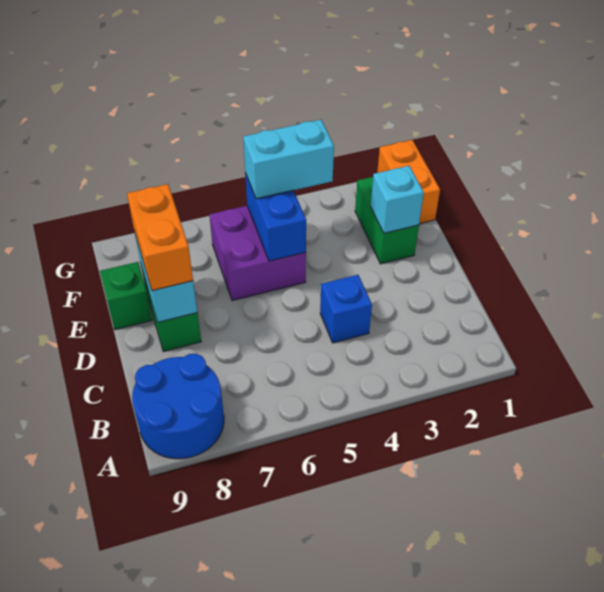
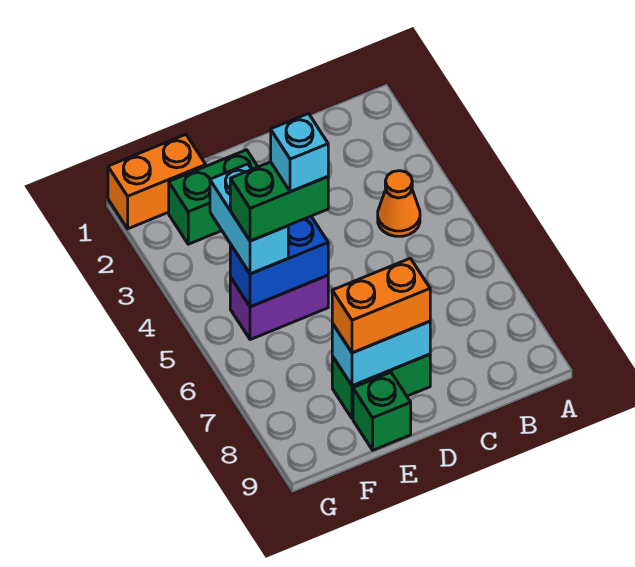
blue round brick A8:B9 level 1 -> none
none -> orange cone B4 level 1
blue brick C4 level 1 -> none
cyan brick E2 level 2 -> cyan brick E5 level 5
purple brick E5:F6 level 1 -> purple brick E5:F5 level 1
none -> green brick E5:F5 level 4

